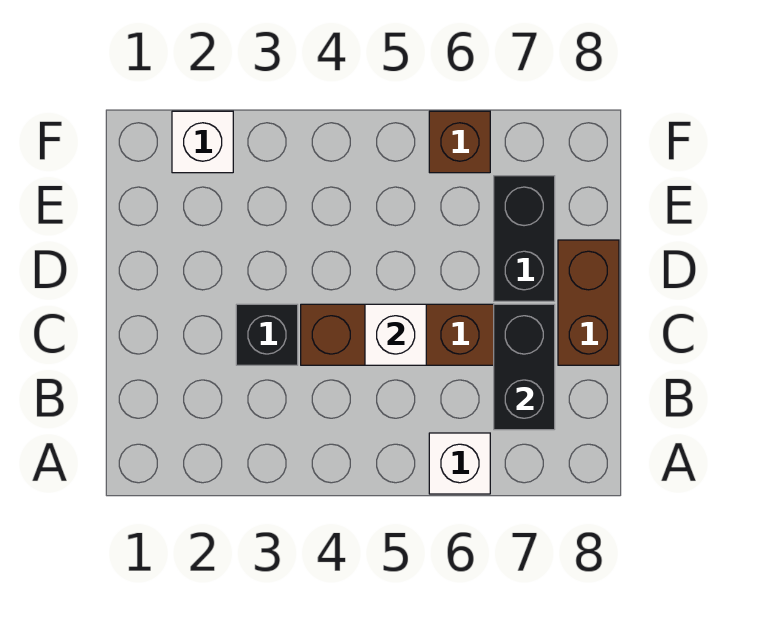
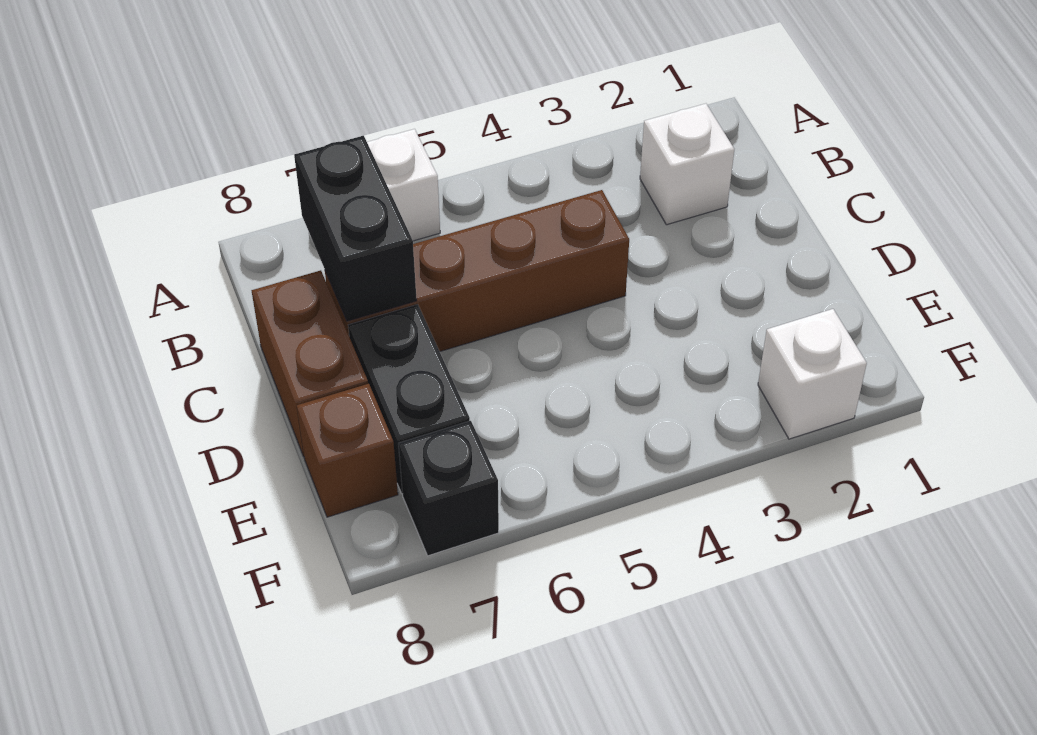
black brick C3 level 1 -> black brick F7 level 1
white brick C5 level 2 -> white brick B2 level 1
brown brick F6 level 1 -> brown brick E8 level 1

